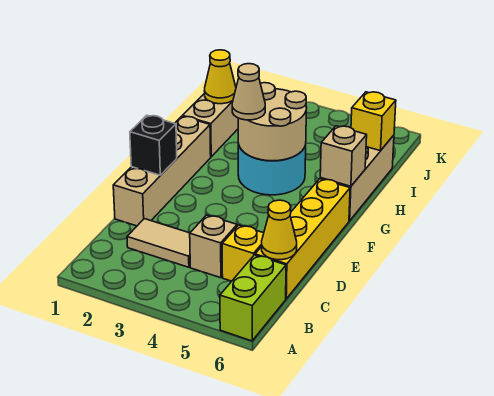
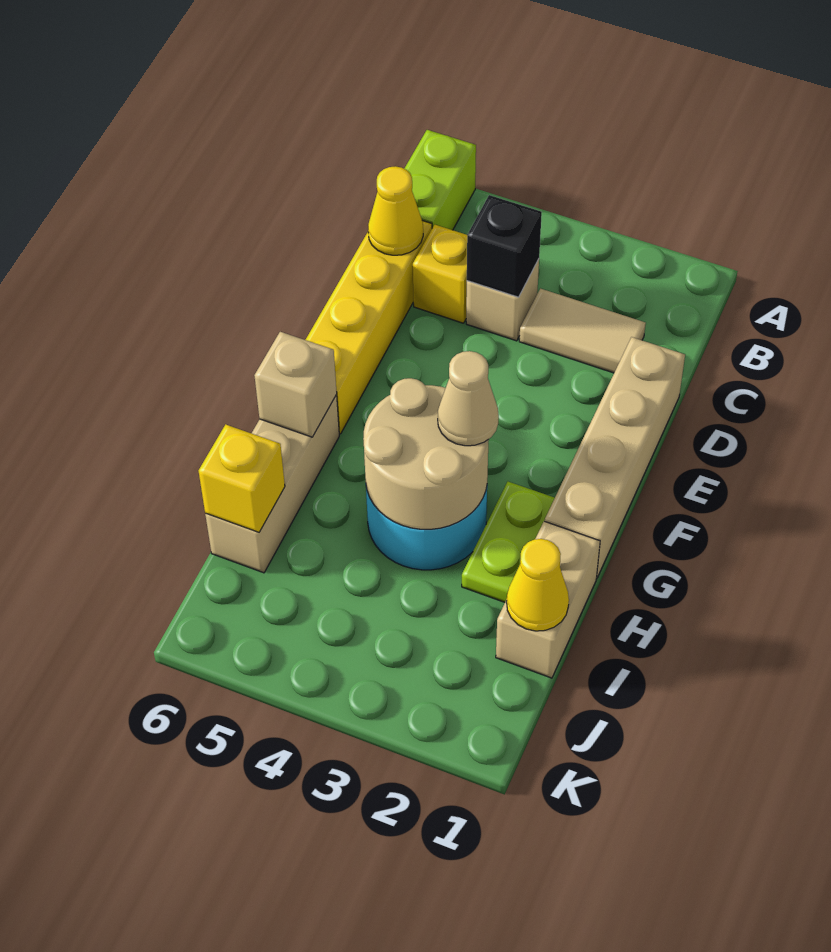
black brick E1 level 2 -> black brick C4 level 2
none -> lime plate G2:H2 level 1

